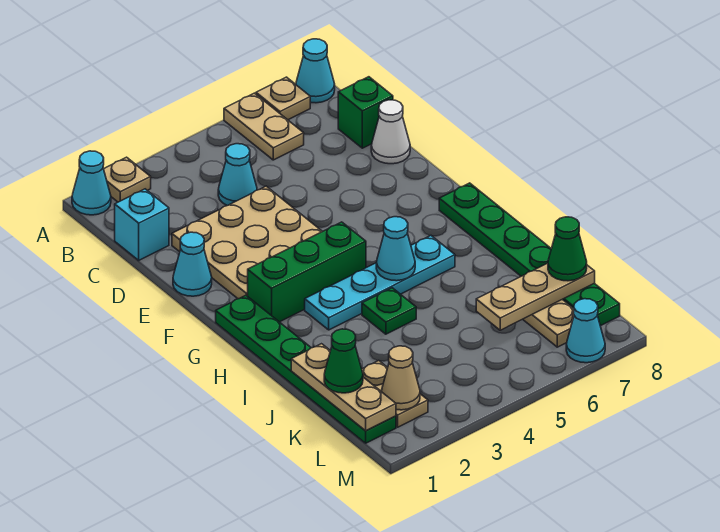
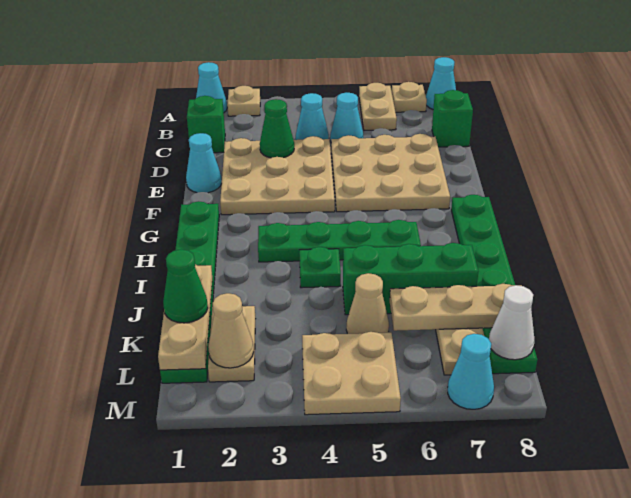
cyan brick C1 level 1 -> green brick C1 level 1
none -> tan plate D5:F7 level 1
white cone D8 level 1 -> white cone L8 level 2
green brick G2:G4 level 1 -> green brick J5:J7 level 1
cyan plate H3:H6 level 1 -> green plate H3:H6 level 1
cyan cone H5 level 2 -> cyan cone C5 level 1
none -> tan cone K5 level 1
green cone K8 level 3 -> green cone D3 level 2
none -> tan plate L4:M5 level 1

